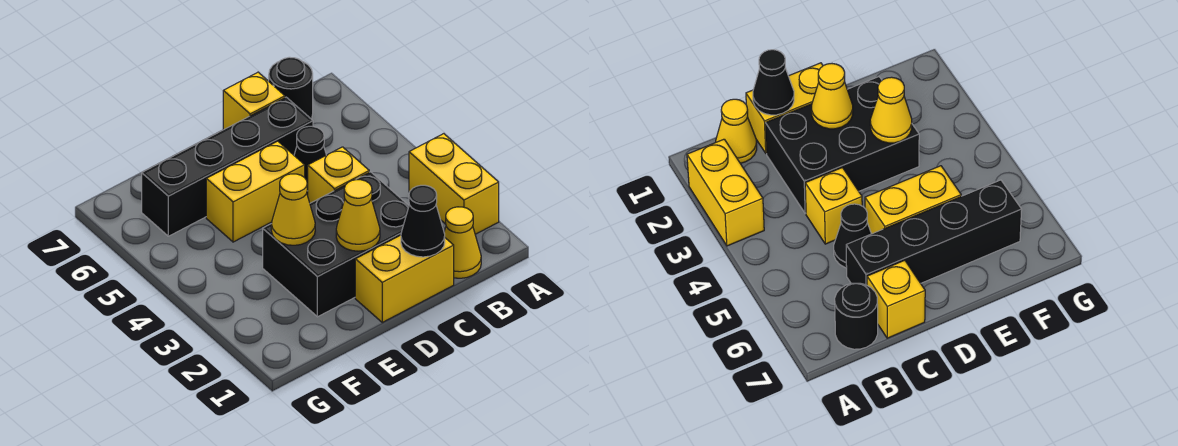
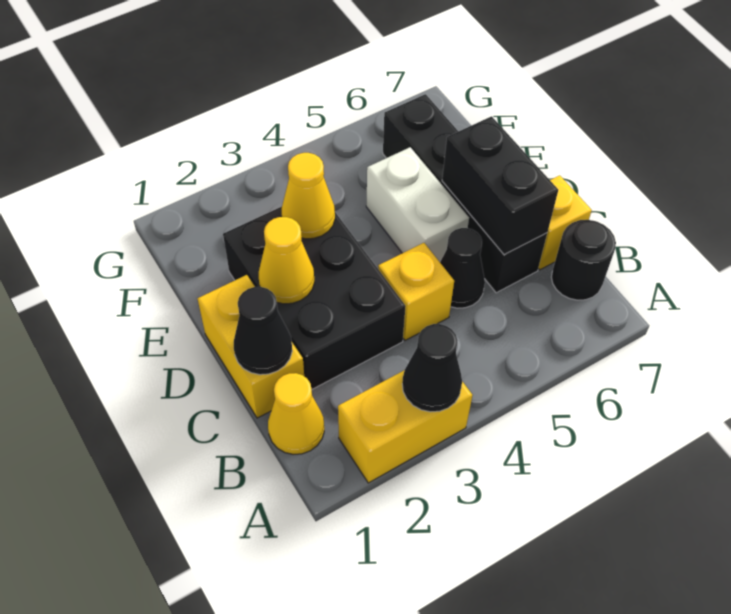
none -> black cone A3 level 2
none -> black brick C6:D6 level 2
yellow brick D5:E5 level 1 -> white brick D5:E5 level 1

